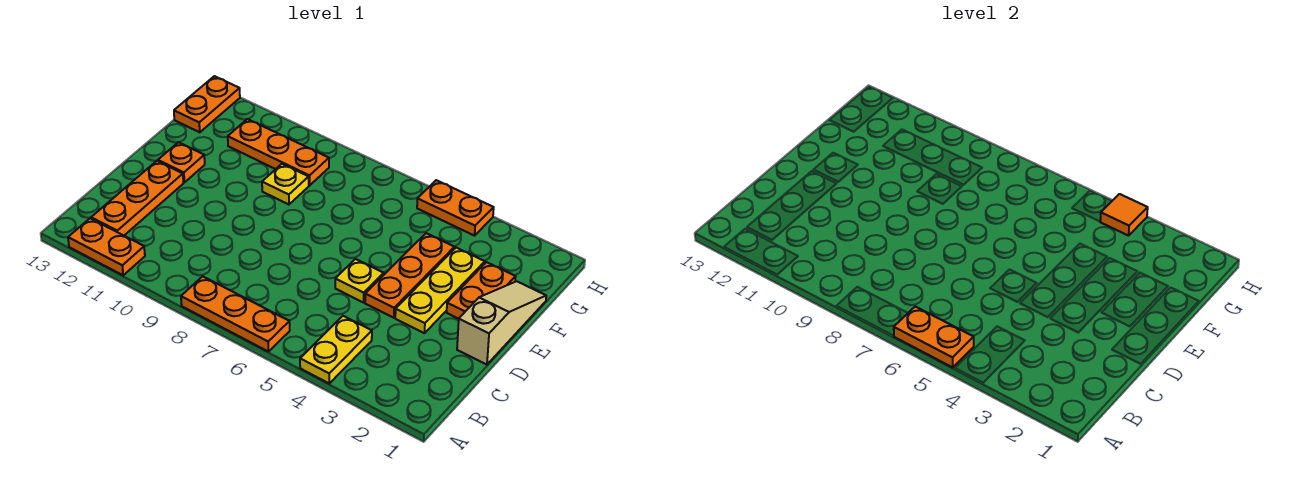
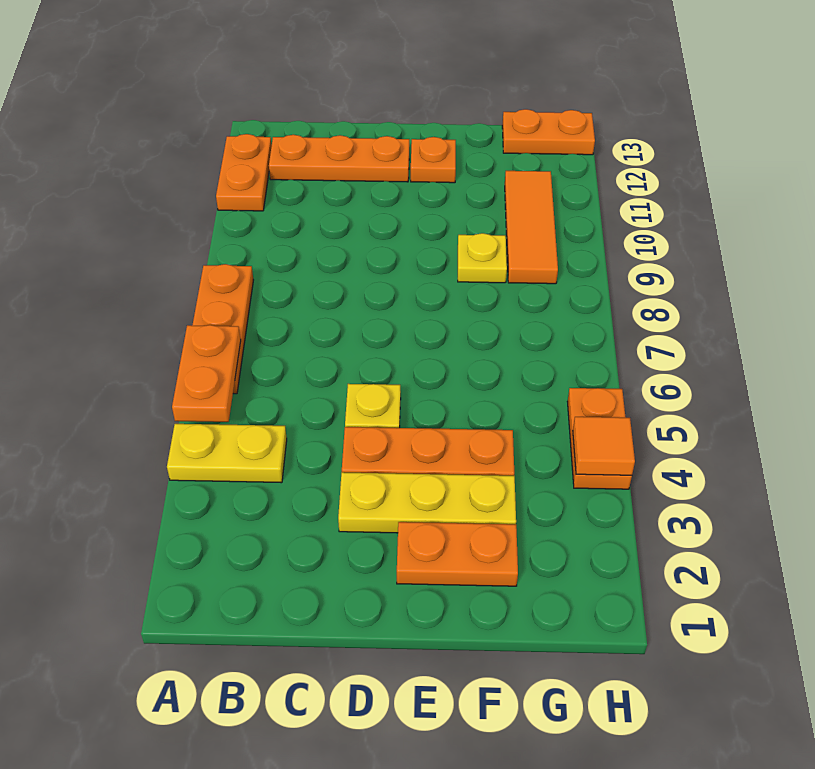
tan slope D1:F1 level 1 top D -> none
orange plate G9:G11 level 1 -> orange tile G9:G11 level 1

